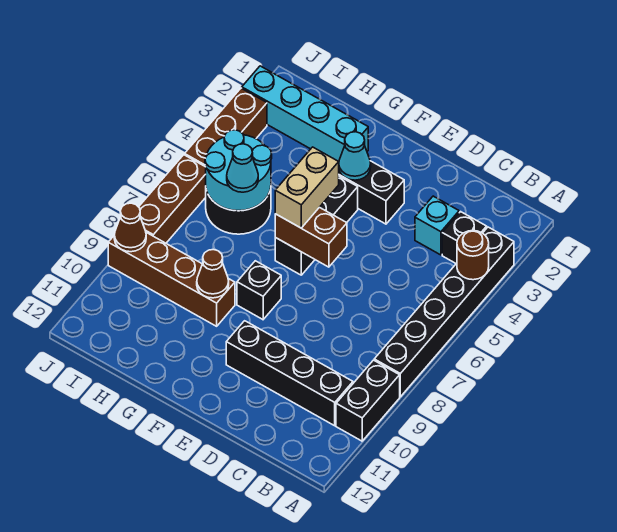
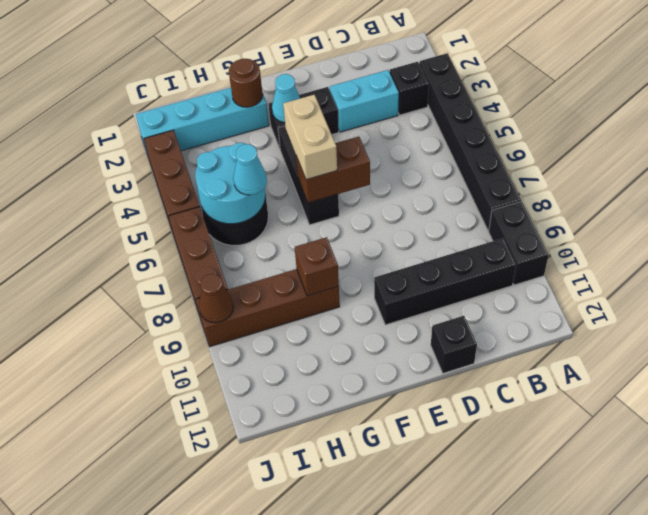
brown round brick A4 level 2 -> brown round brick G2 level 2
cyan brick C3 level 1 -> cyan brick C3:D3 level 1
black brick F8 level 1 -> black brick D12 level 1
brown cone G9 level 2 -> brown brick G9 level 2

